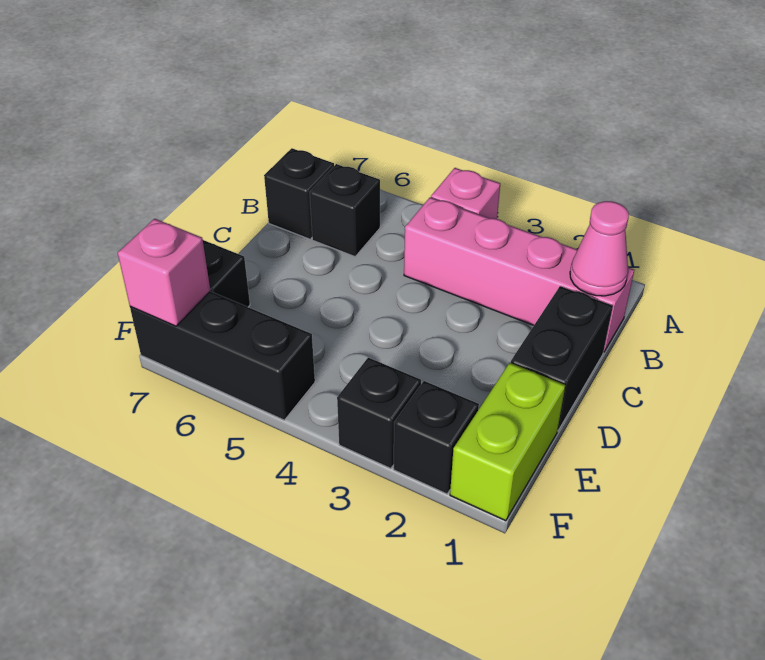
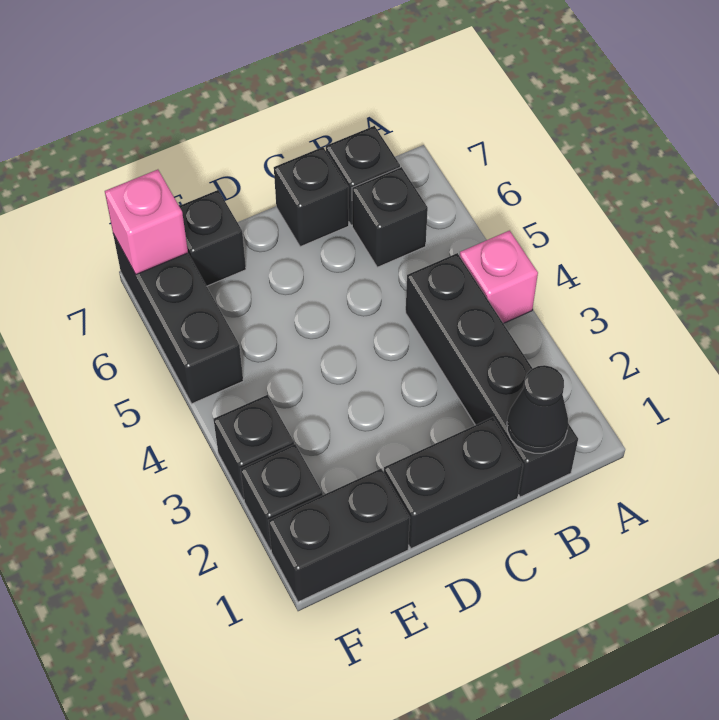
pink brick B1:B4 level 1 -> black brick B1:B4 level 1
pink cone B1 level 2 -> black cone B1 level 2
none -> black brick C7 level 1
lime brick E1:F1 level 1 -> black brick E1:F1 level 1

